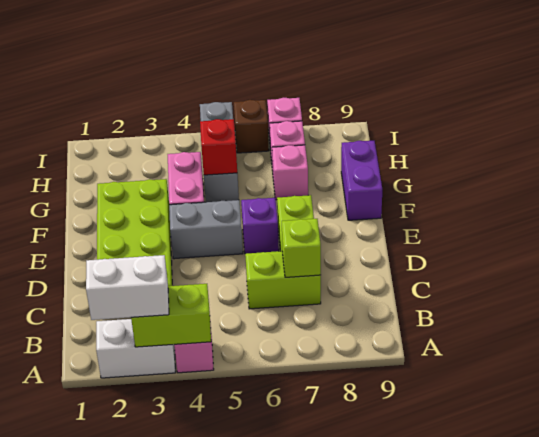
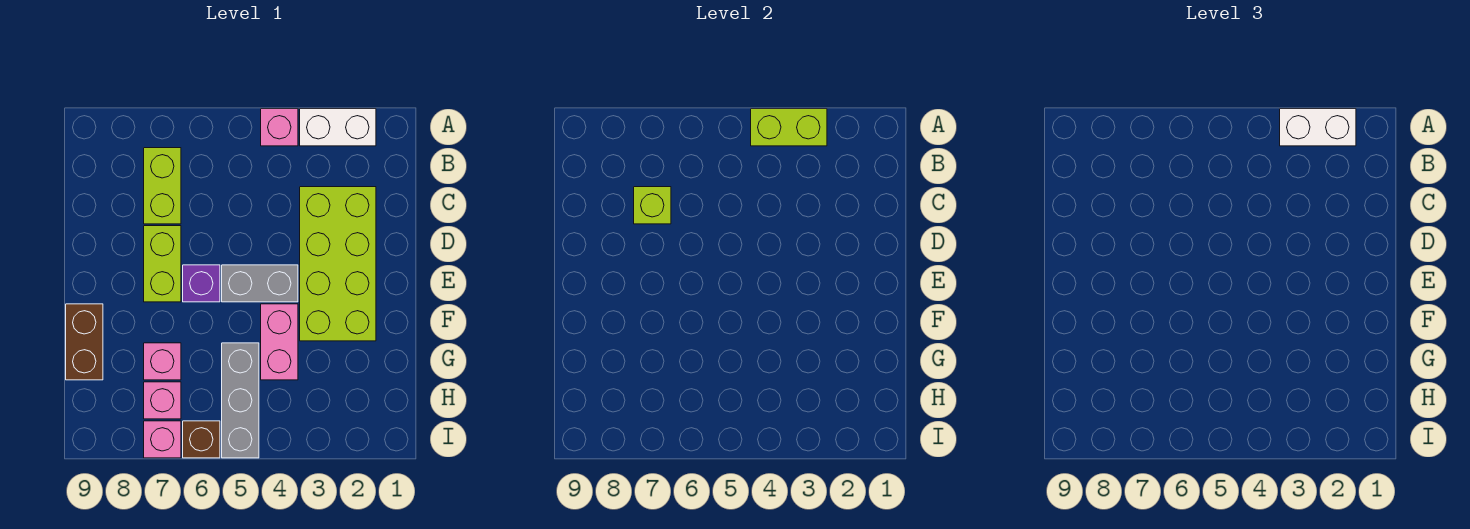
lime brick C6:C7 level 1 -> lime brick B7:C7 level 1
purple brick F9:G9 level 1 -> brown brick F9:G9 level 1
red brick G5 level 2 -> none

